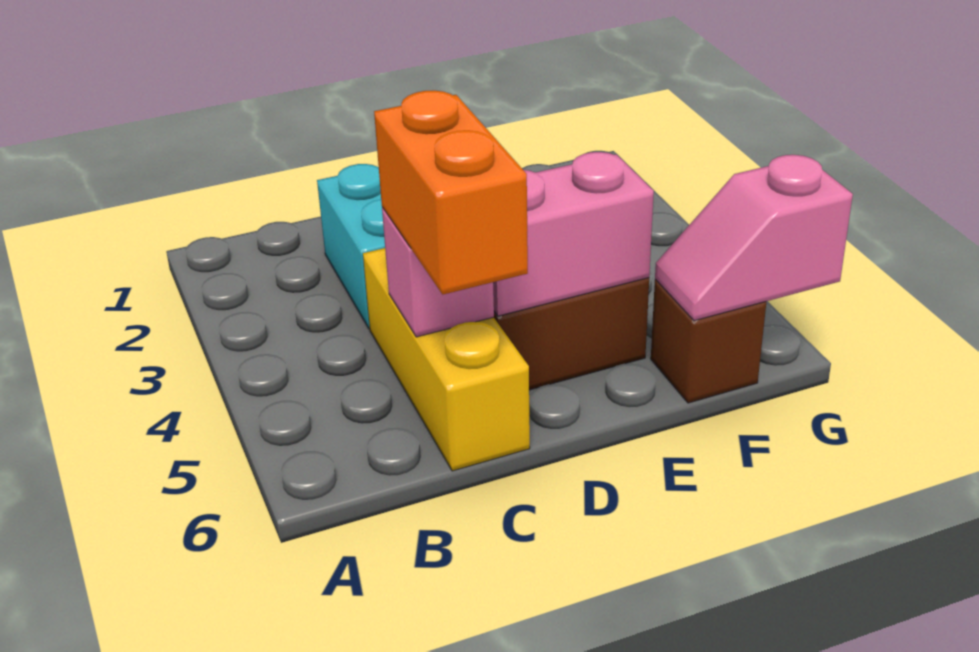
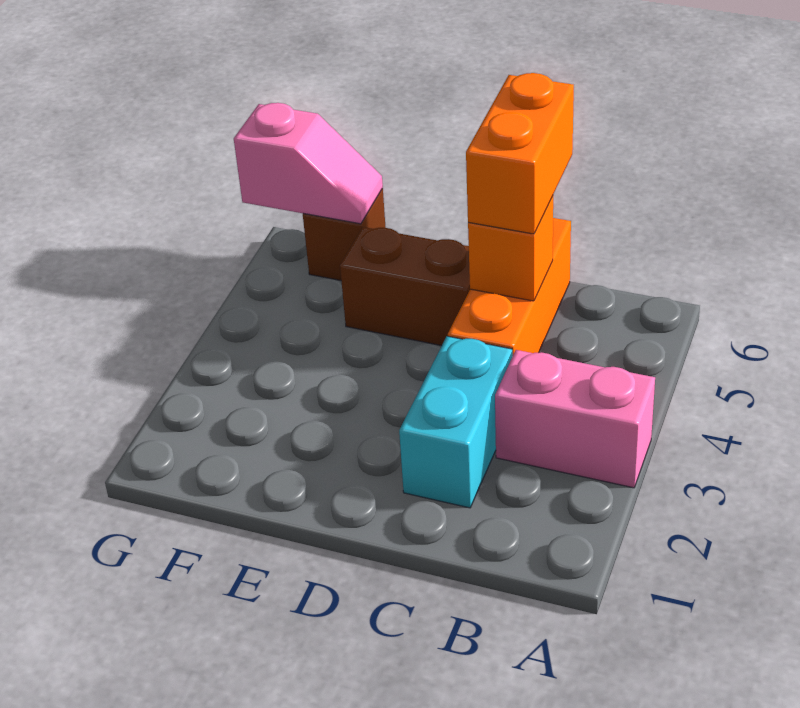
yellow brick C4:C6 level 1 -> orange brick C4:C6 level 1
pink brick C5 level 2 -> orange brick C5 level 2
pink brick D5:E5 level 2 -> pink brick A3:B3 level 1

